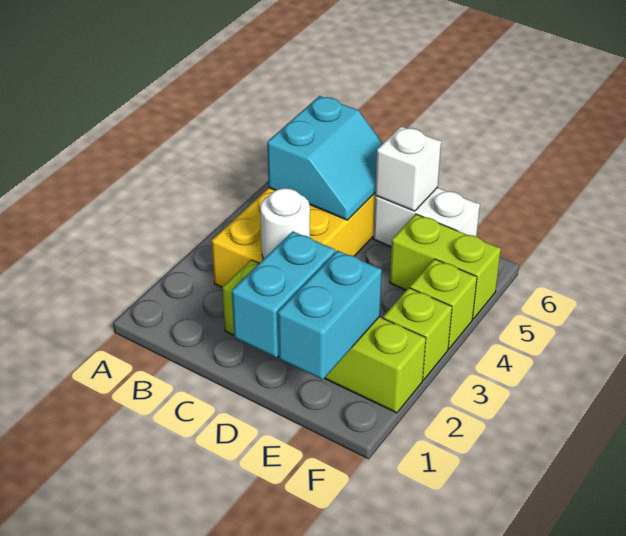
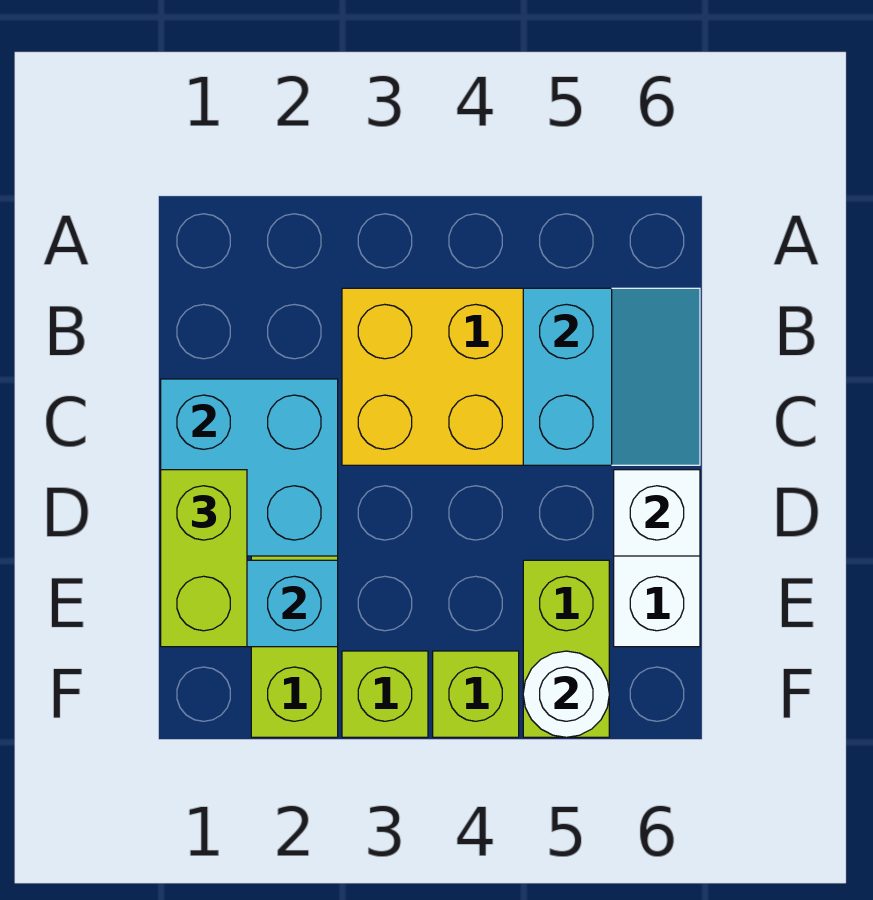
cyan slope B5:C6 level 2 top B -> cyan slope B5:C6 level 2 top 5
white round brick C3 level 2 -> white round brick F5 level 2
cyan brick D1:D2 level 2 -> cyan brick C1:D2 level 2
none -> lime brick D1:E1 level 3

